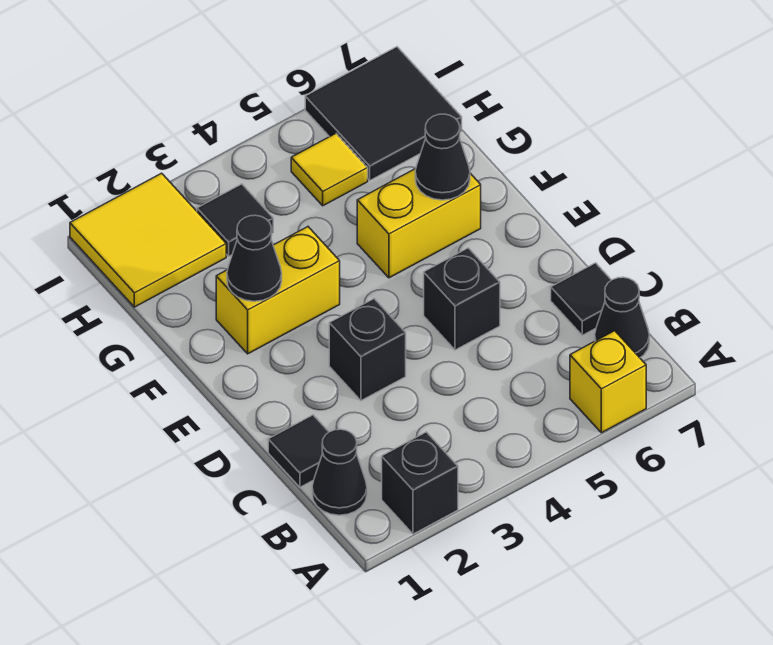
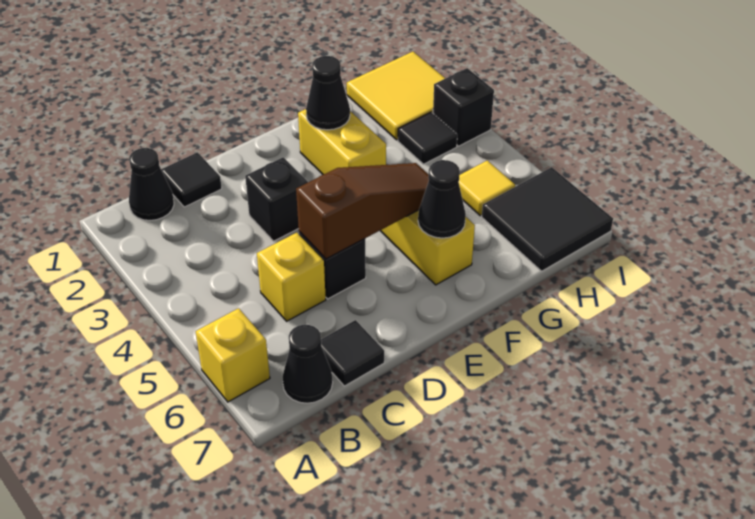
black brick A2 level 1 -> black brick I3 level 1
none -> yellow brick C5 level 1
none -> brown slope D5:F5 level 2 top D

